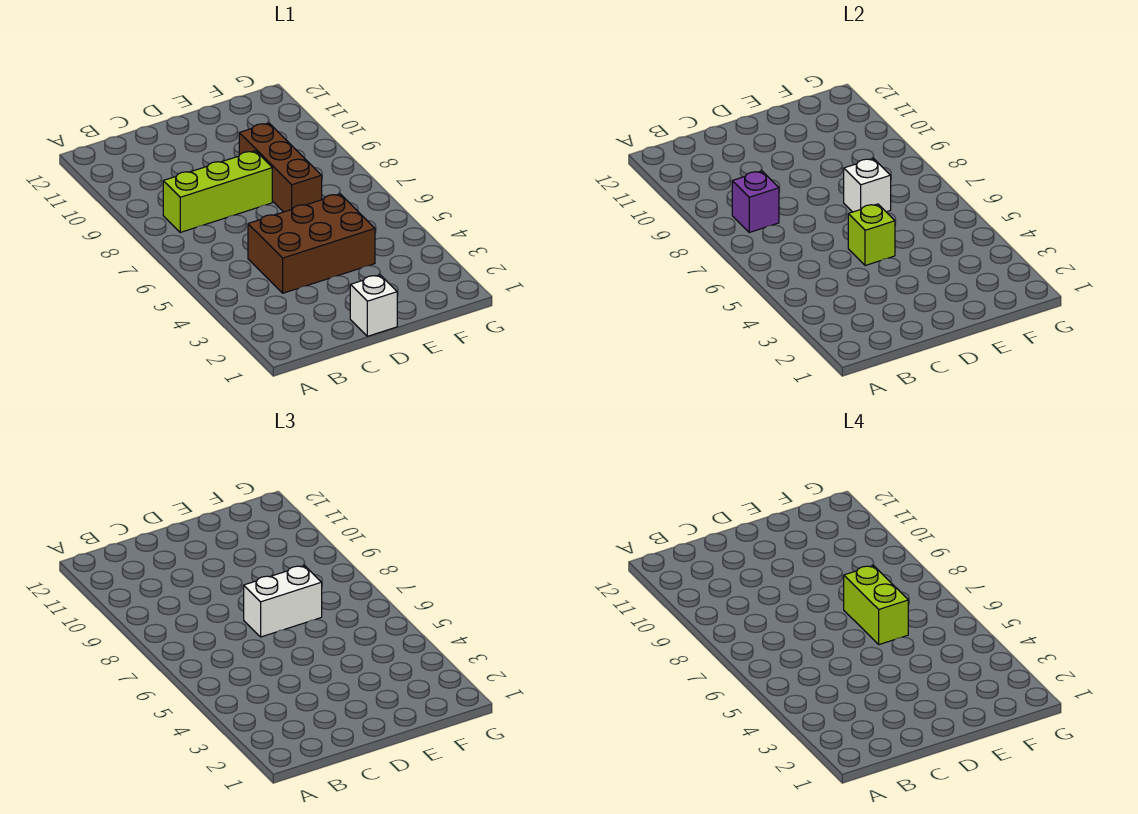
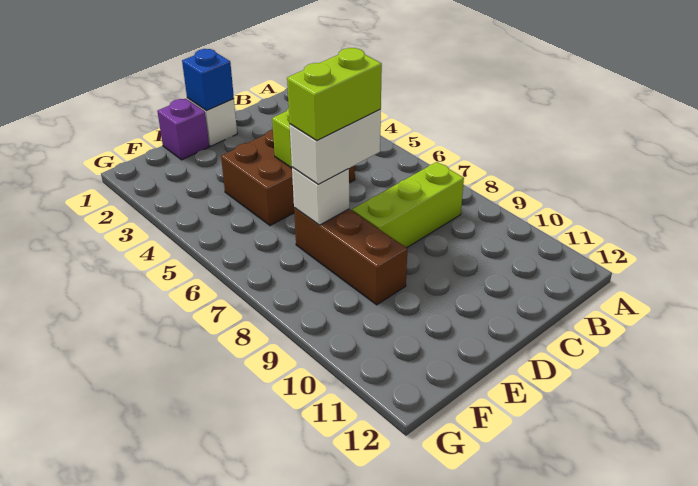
purple brick B8 level 2 -> purple brick E1 level 1
none -> blue brick D1 level 2
lime brick E6:E7 level 4 -> lime brick D7:E7 level 4

